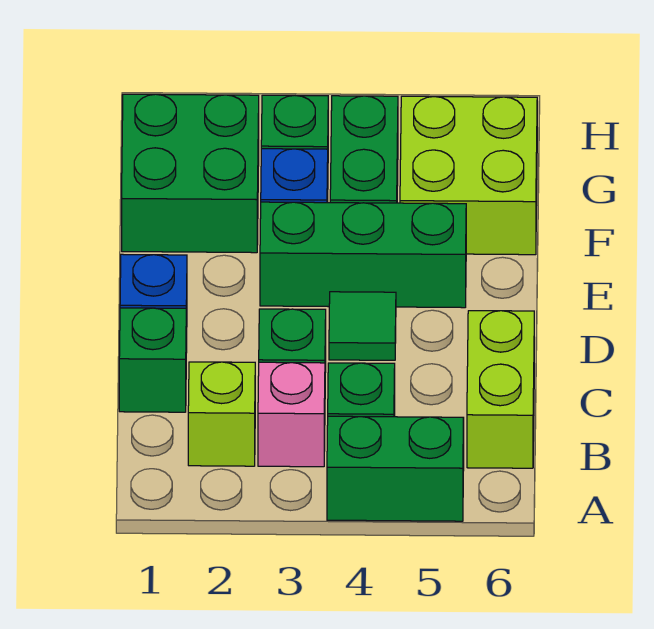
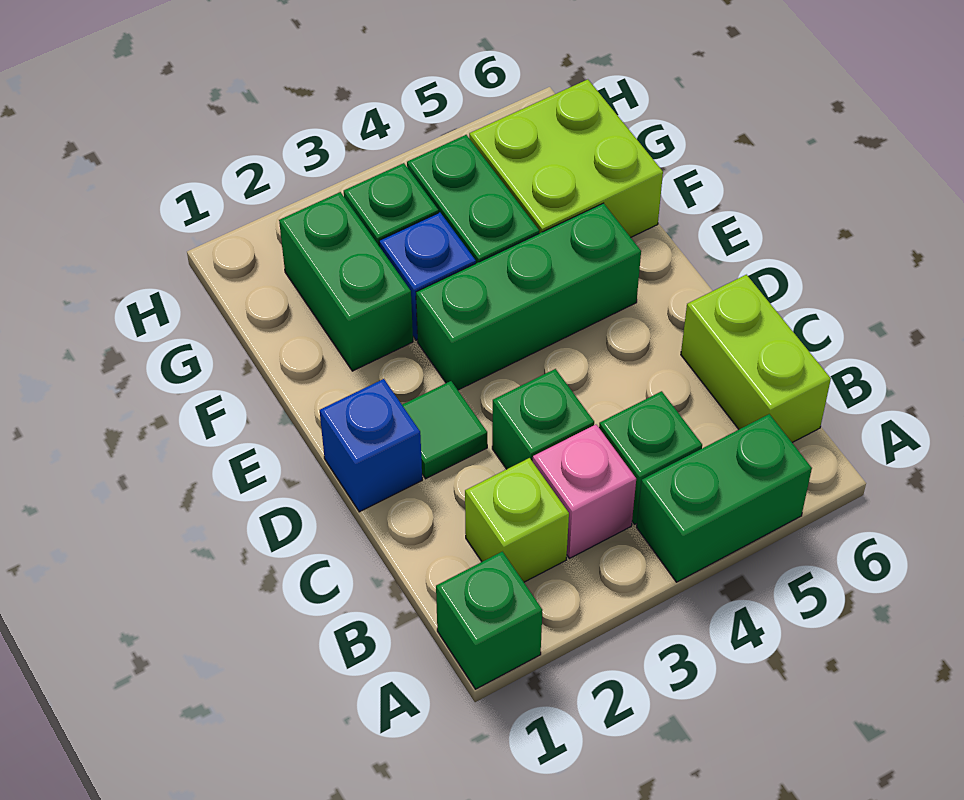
green brick C1 level 1 -> green brick A1 level 1
green tile D4 level 1 -> green tile D2 level 1
green brick F1:G2 level 1 -> green brick F2:G2 level 1

